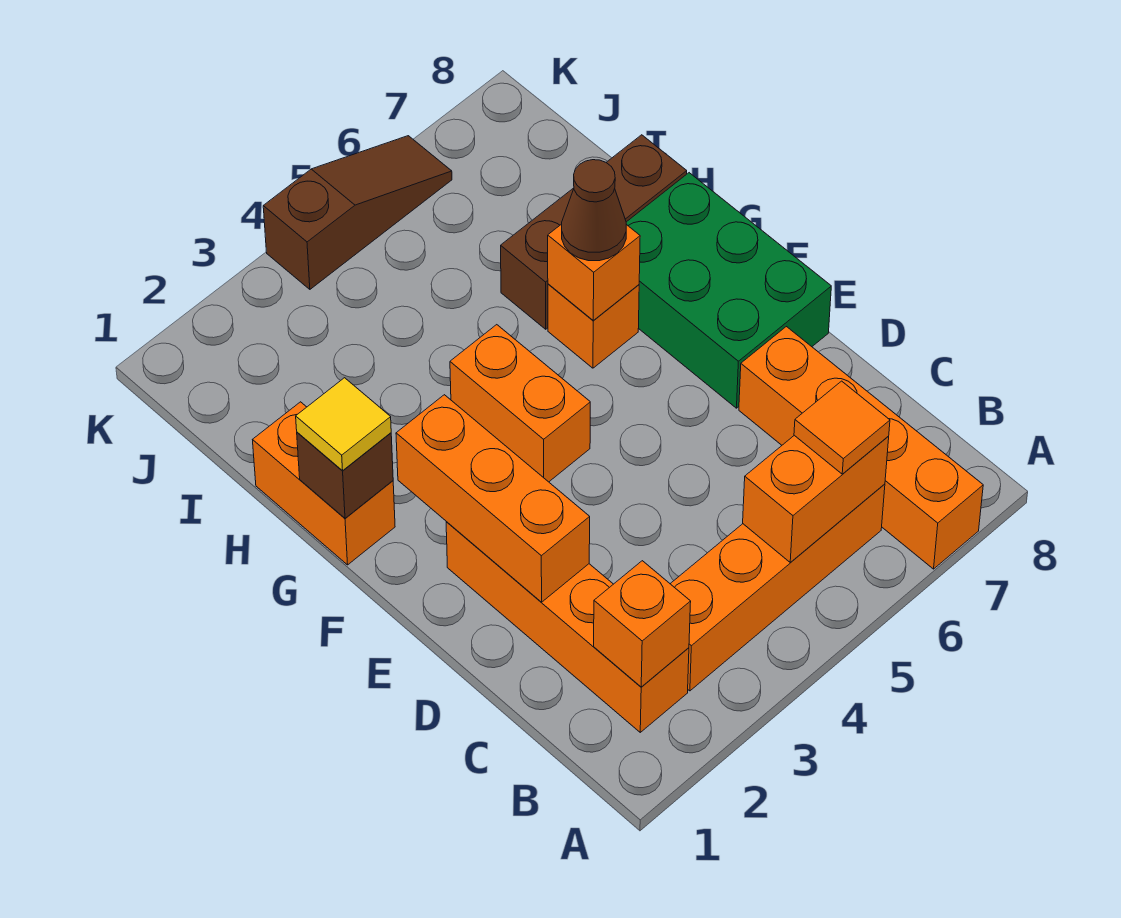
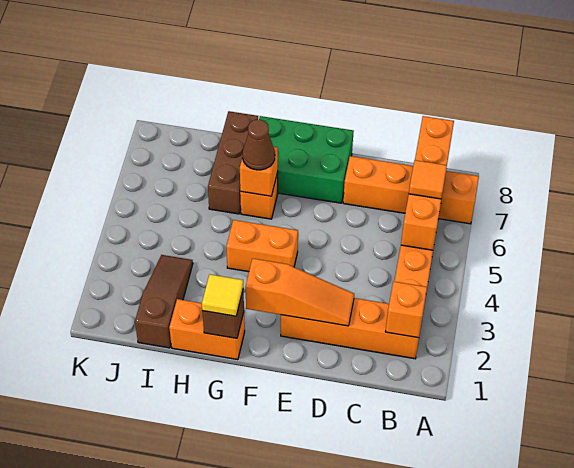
orange brick B5:B6 level 2 -> orange brick B5:B8 level 2
orange brick D2:F2 level 2 -> orange slope D2:F2 level 2 top F
brown slope K4:K6 level 1 top 4 -> brown slope I1:I3 level 1 top 1

